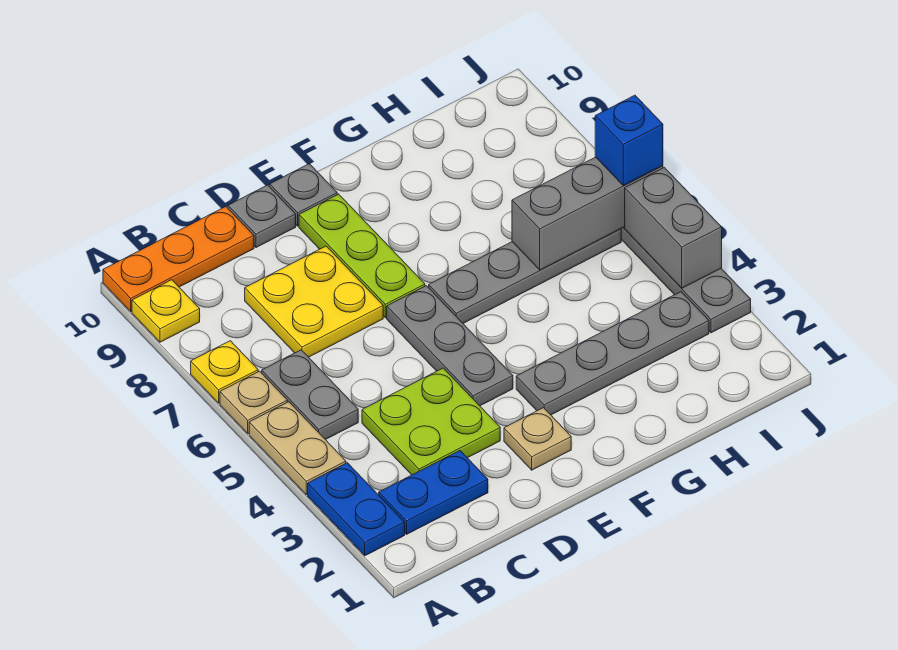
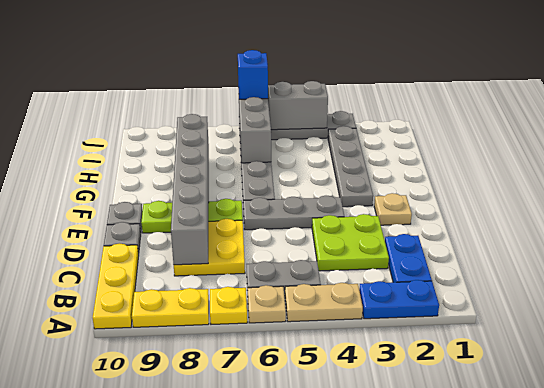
yellow plate A9 level 1 -> yellow plate A8:A9 level 1
orange plate A10:C10 level 1 -> yellow plate A10:C10 level 1
none -> grey brick C8:H8 level 2

